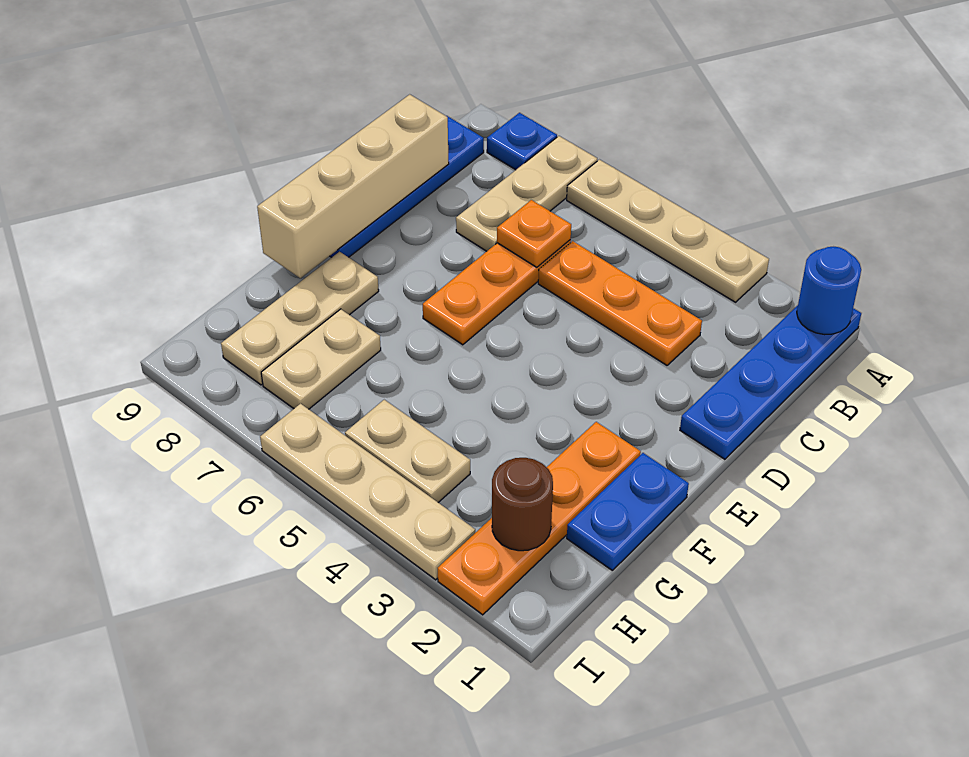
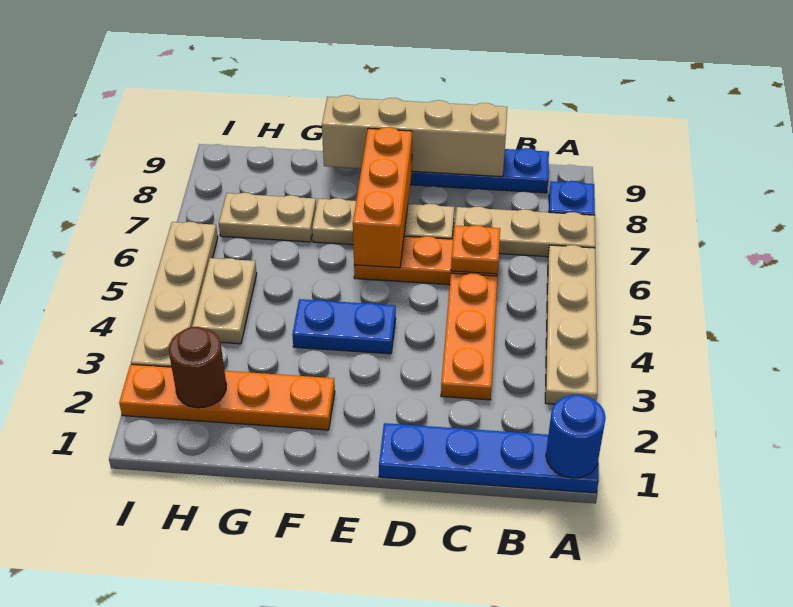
none -> orange brick E6:E8 level 2
blue plate F1:G1 level 1 -> blue plate E4:F4 level 1
tan plate F8:H8 level 1 -> tan plate D7:F7 level 1

